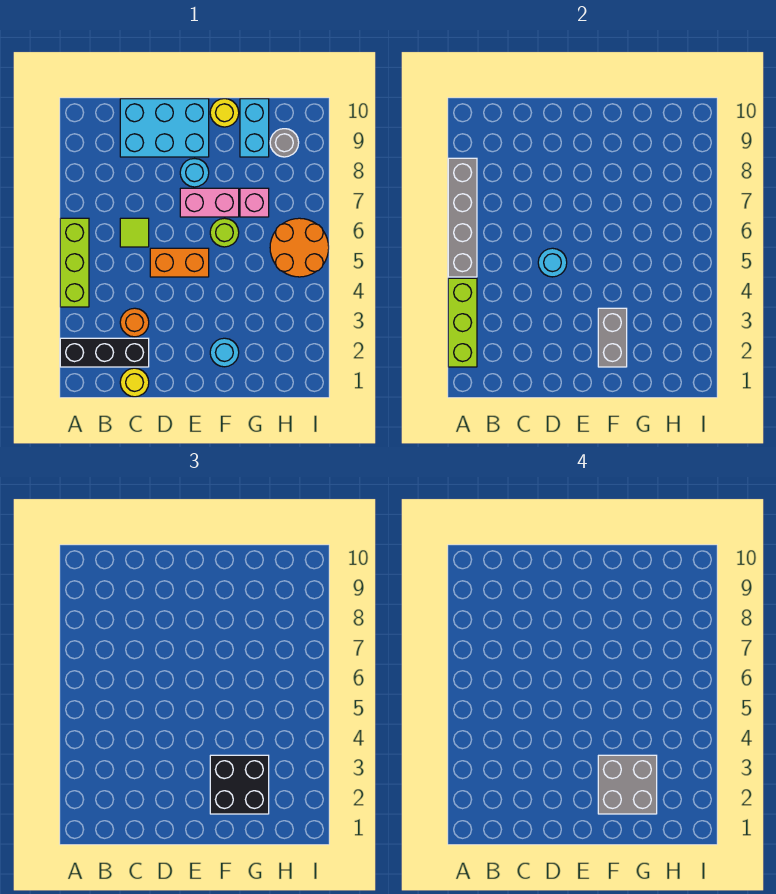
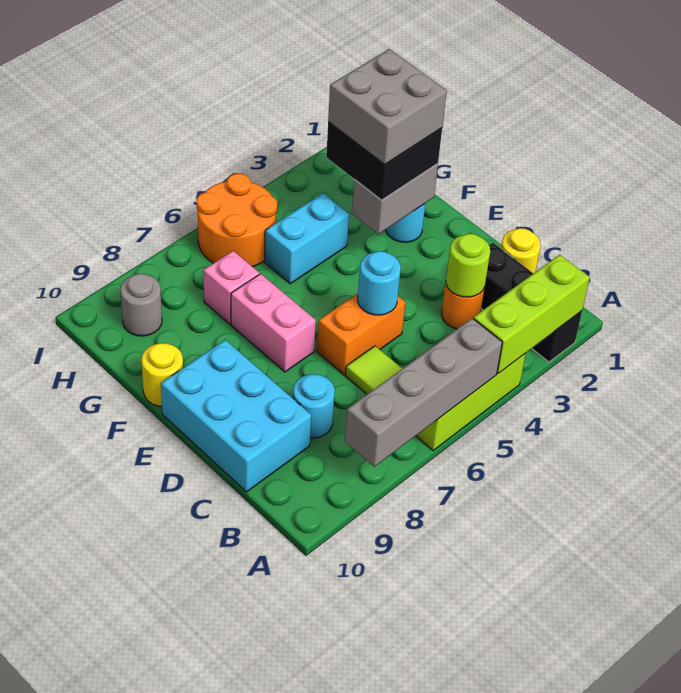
orange brick D5:E5 level 1 -> orange brick D5:D6 level 1
cyan round brick E8 level 1 -> cyan round brick C8 level 1
lime round brick F6 level 1 -> lime round brick C3 level 2
cyan brick G9:G10 level 1 -> cyan brick G4:G5 level 1

